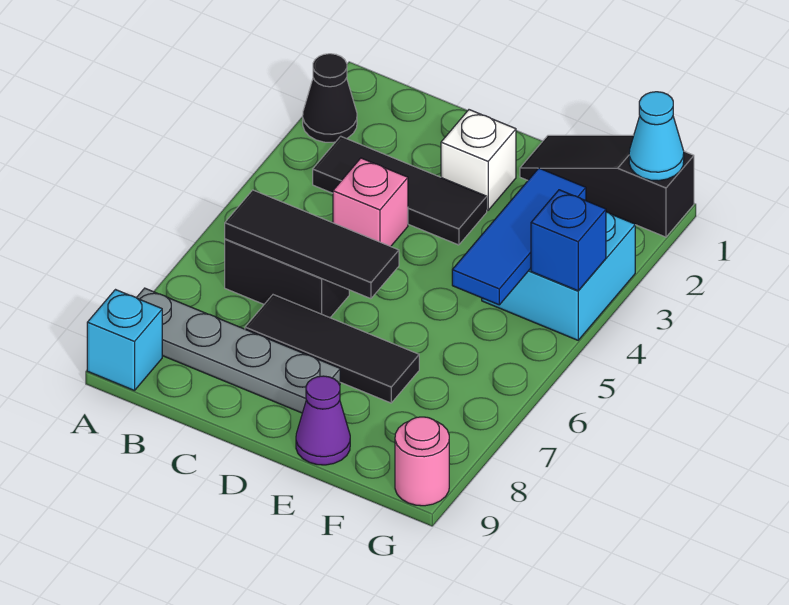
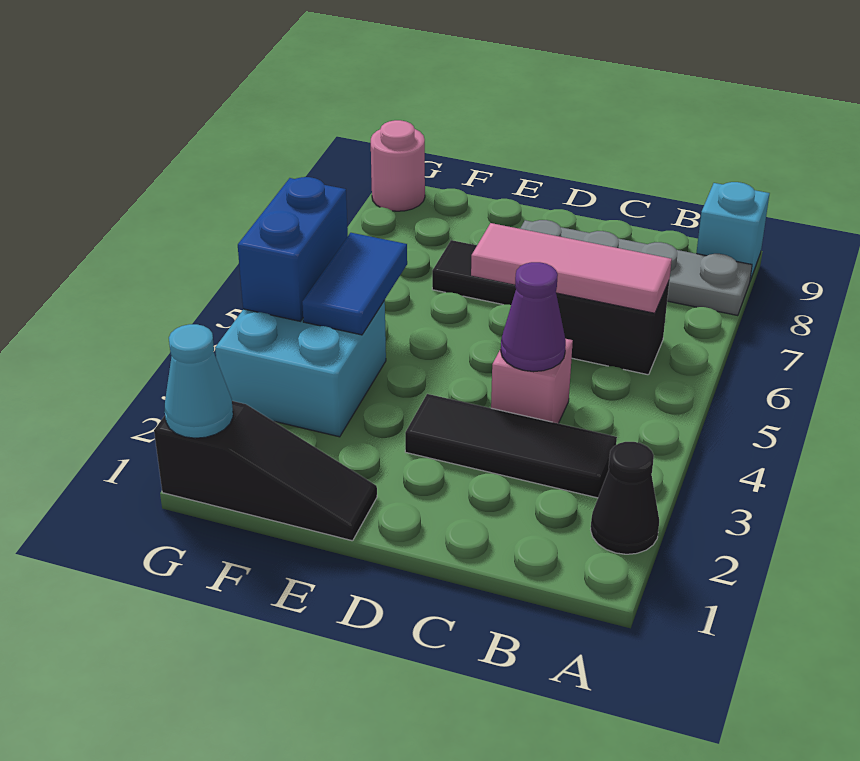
black tile B6:D6 level 2 -> pink tile B6:D6 level 2
white brick D2 level 1 -> none
purple cone E9 level 1 -> purple cone C4 level 2
blue tile F3:F5 level 2 -> blue tile F4:F5 level 2
blue brick G4 level 2 -> blue brick G4:G5 level 2

